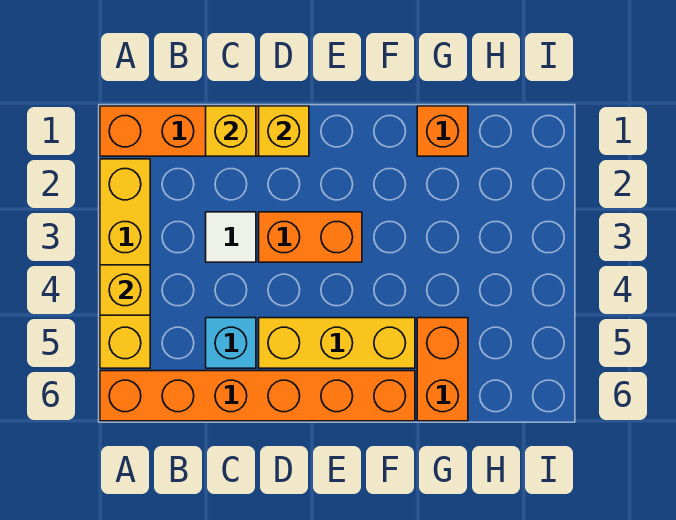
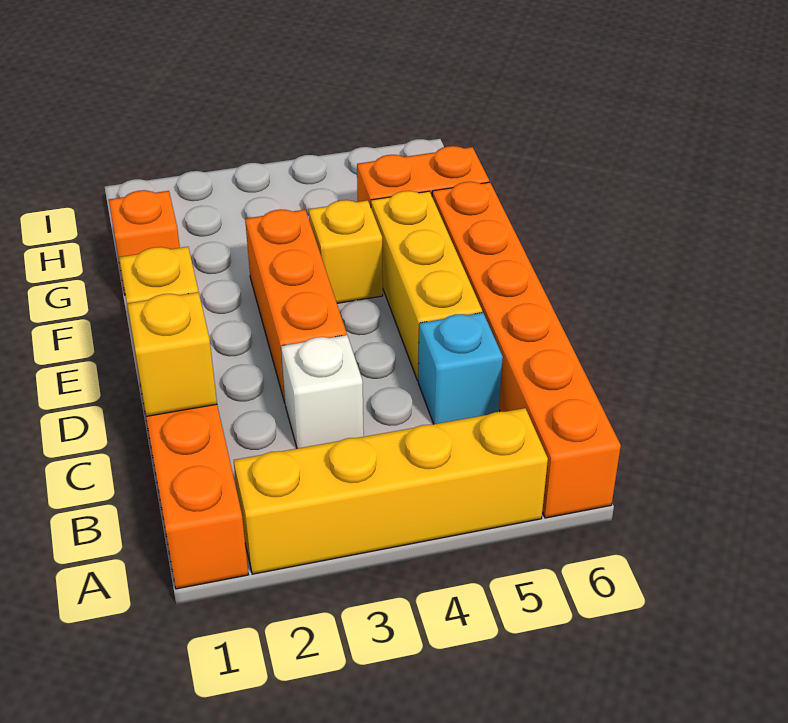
yellow brick A4 level 2 -> yellow brick F4 level 1
white tile C3 level 1 -> white brick C3 level 1
orange brick D3:E3 level 1 -> orange brick D3:F3 level 1

